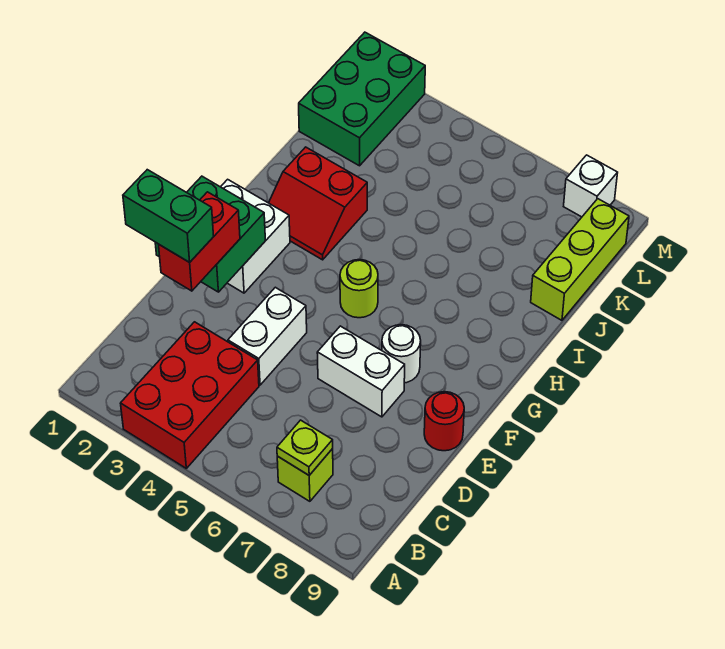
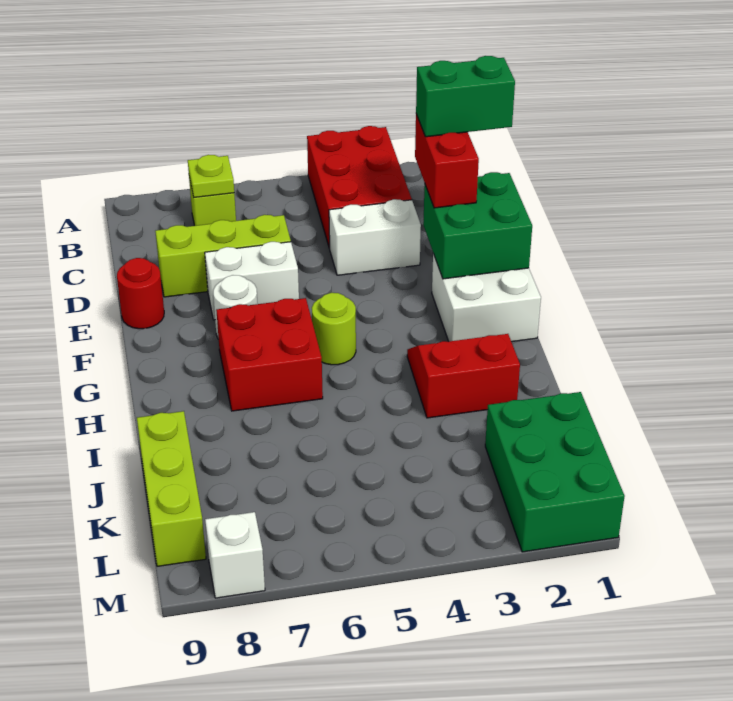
white brick D4:E4 level 1 -> white brick D3:D4 level 1
none -> lime brick D6:D8 level 1
none -> red brick G6:H7 level 1

